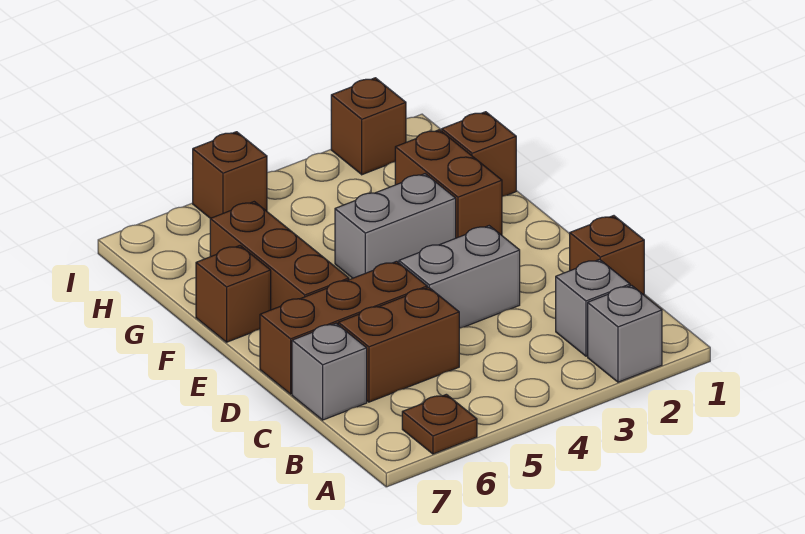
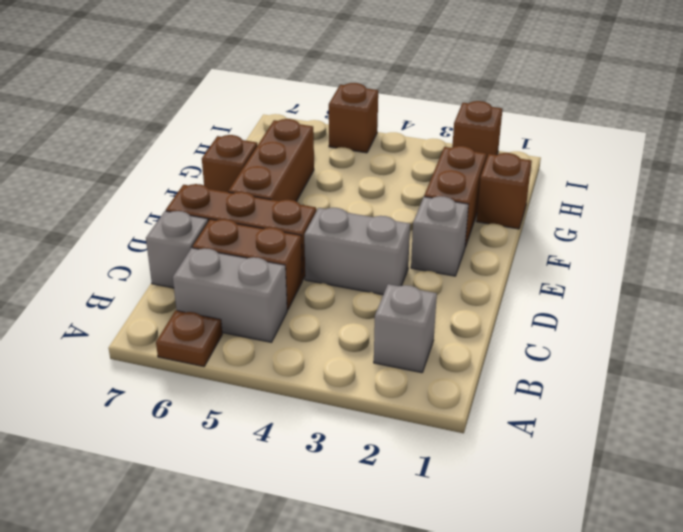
grey brick A2 level 1 -> grey brick E2 level 1
brown brick C1 level 1 -> none
grey brick F3:F4 level 1 -> grey brick B5:B6 level 1

